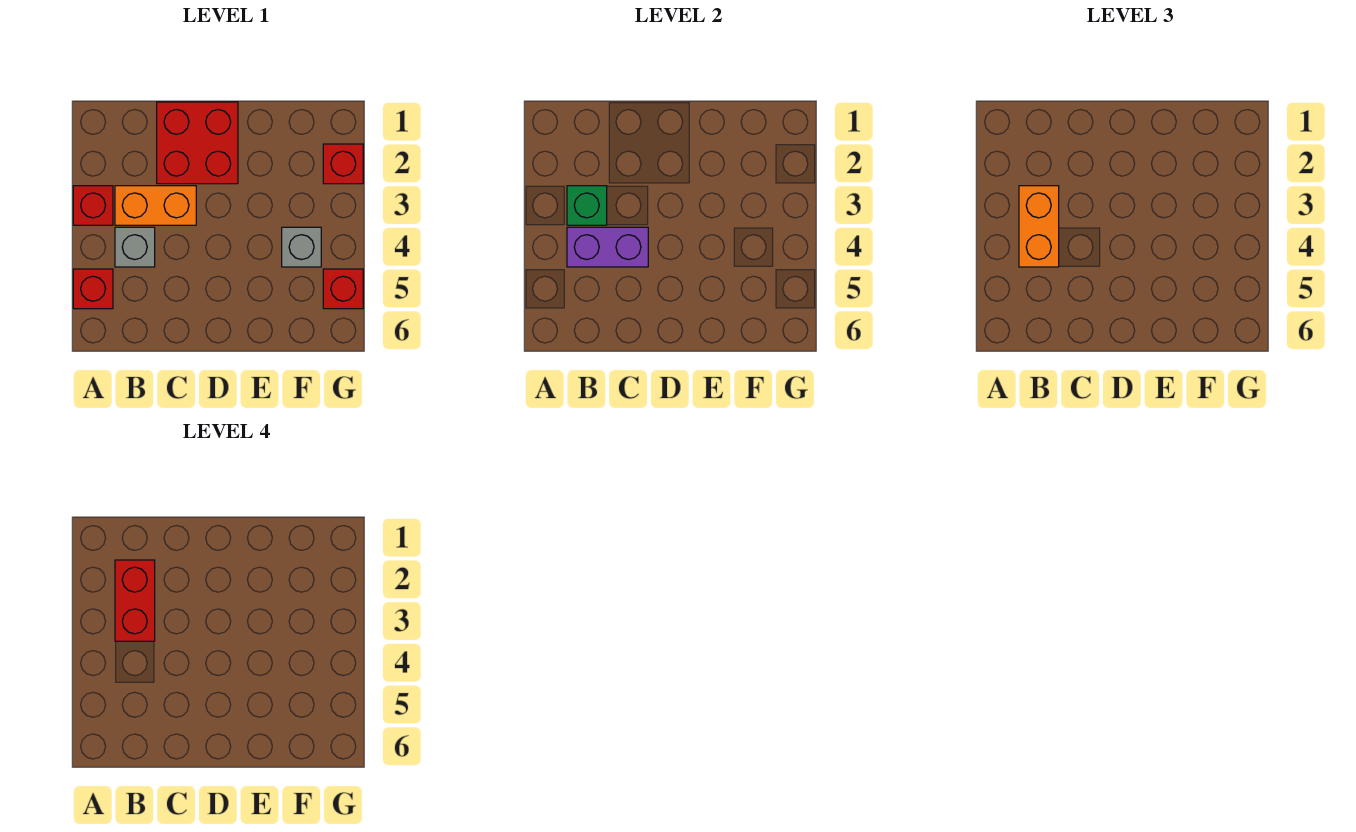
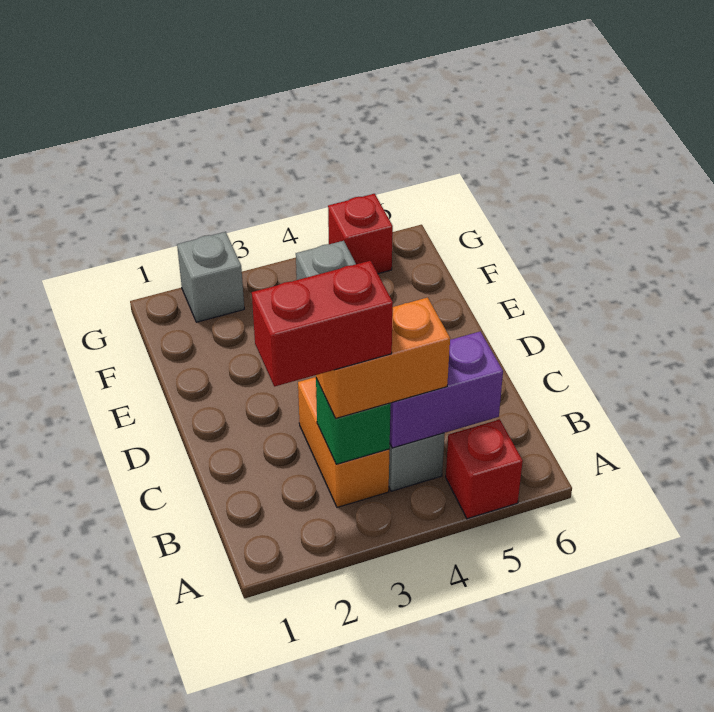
red brick A3 level 1 -> none
purple brick B4:C4 level 2 -> purple brick B4:B5 level 2
red brick C1:D2 level 1 -> none
red brick G2 level 1 -> grey brick G2 level 1

